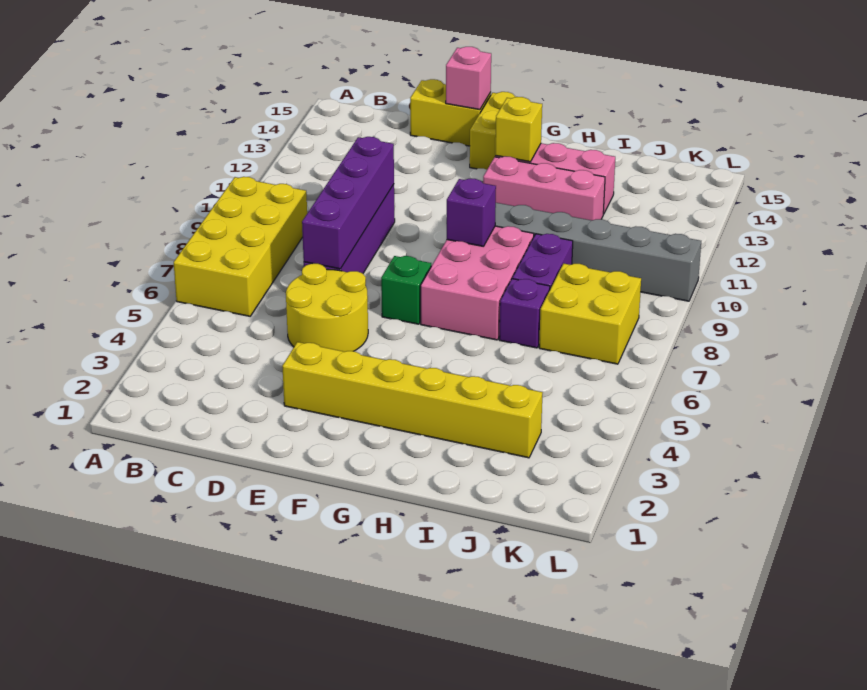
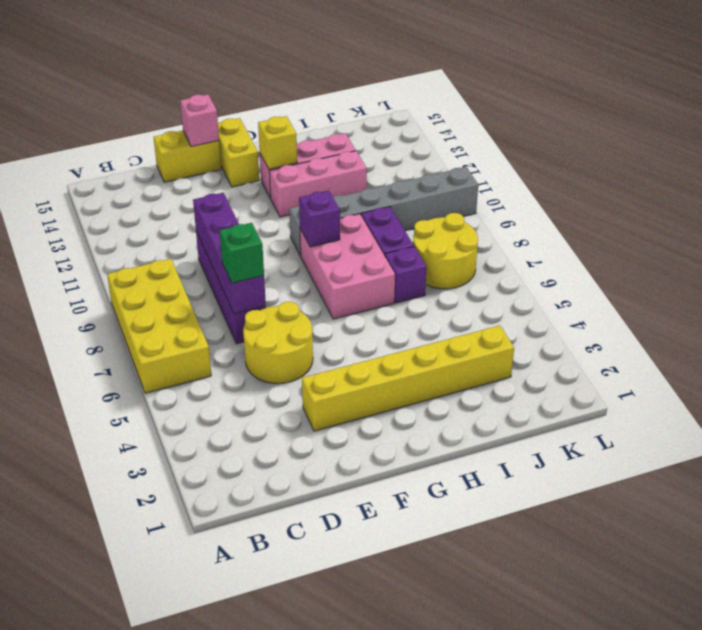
green brick F7 level 1 -> green brick D7 level 3
yellow brick J7:K8 level 1 -> yellow round brick J7:K8 level 1

